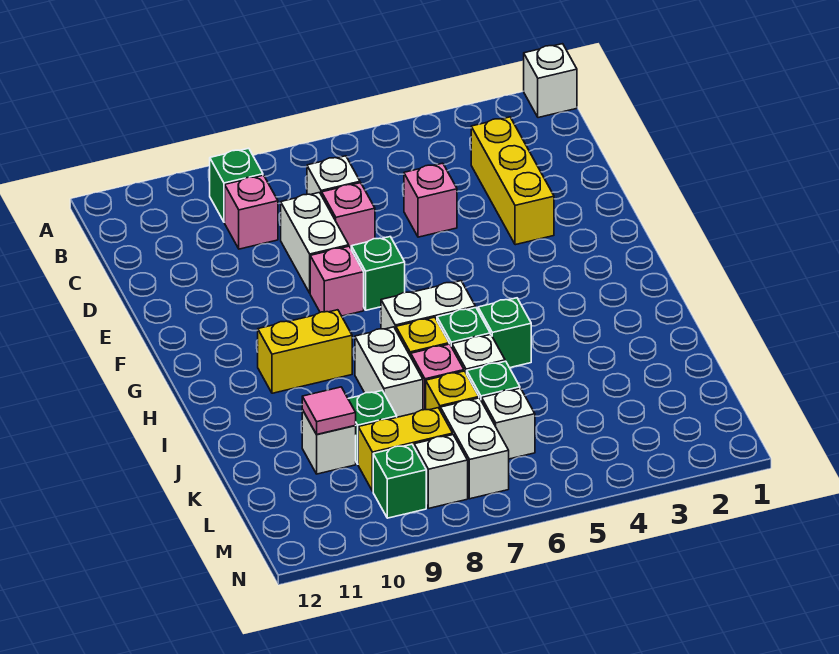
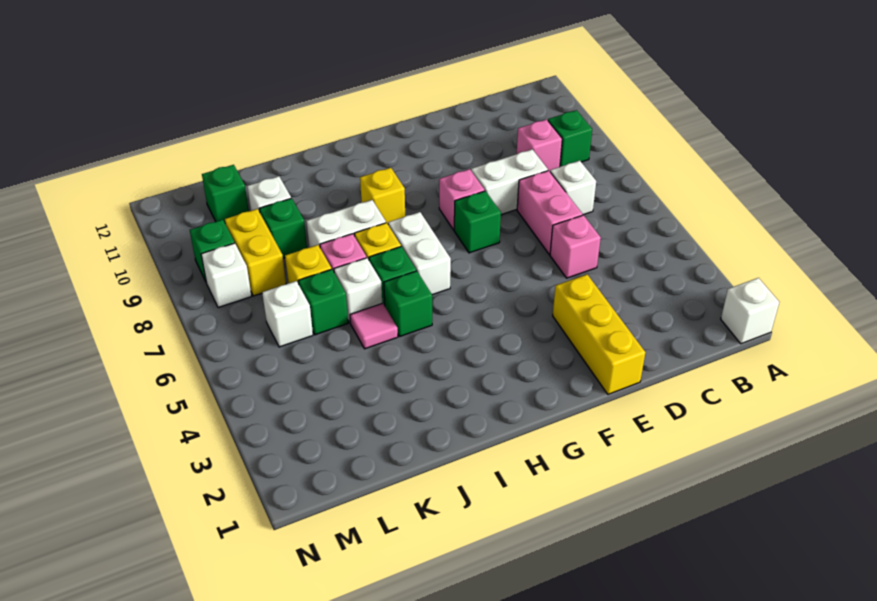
yellow brick C3:E3 level 1 -> yellow brick E1:E3 level 1
pink brick D7 level 1 -> pink brick D6:D7 level 1
yellow brick H9:H10 level 1 -> yellow brick H9 level 1
pink tile K10 level 2 -> pink tile J5 level 1
white brick L7:M7 level 1 -> none
none -> green brick L11 level 1

